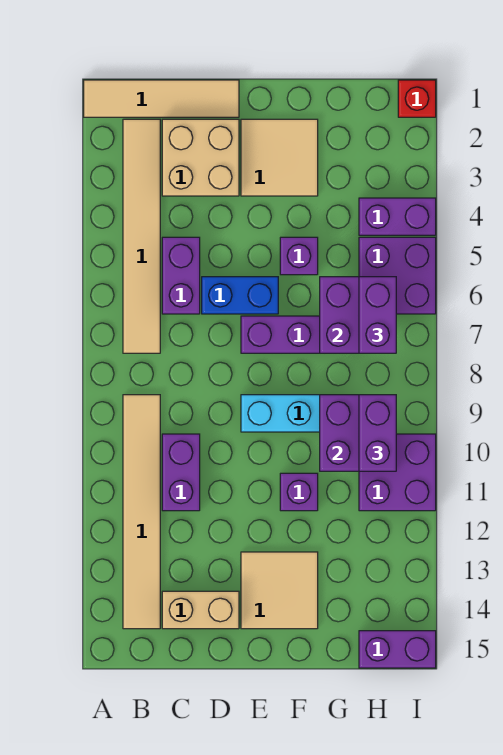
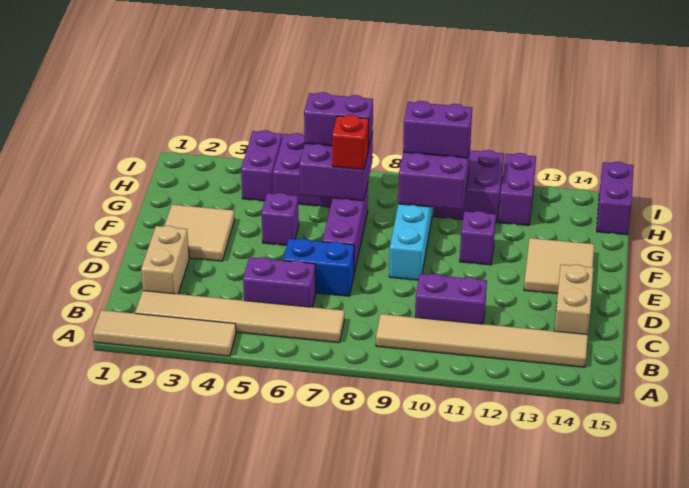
tan tile A1:D1 level 1 -> tan tile A1:A4 level 1
tan brick C2:D3 level 1 -> tan brick C2:D2 level 1
blue brick D6:E6 level 1 -> blue brick D6:D7 level 1
none -> purple brick H12:I12 level 1
red brick I1 level 1 -> red brick G7 level 3

